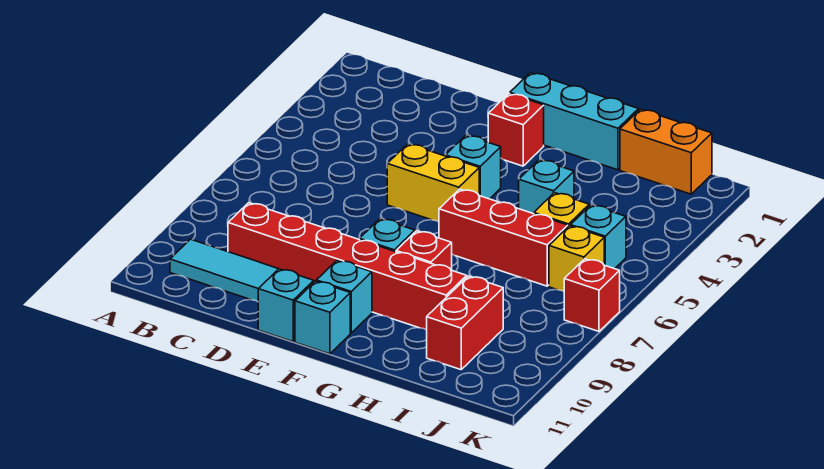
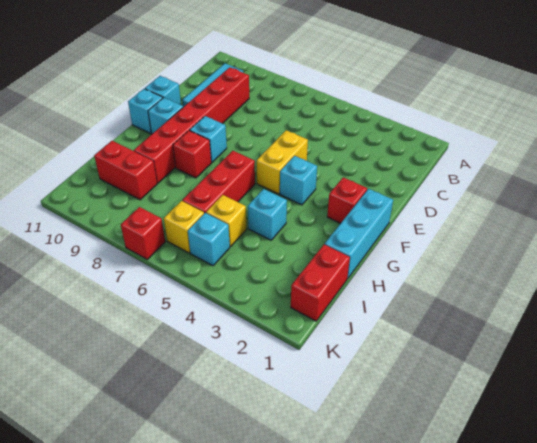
orange brick I1:J1 level 1 -> red brick I1:J1 level 1

